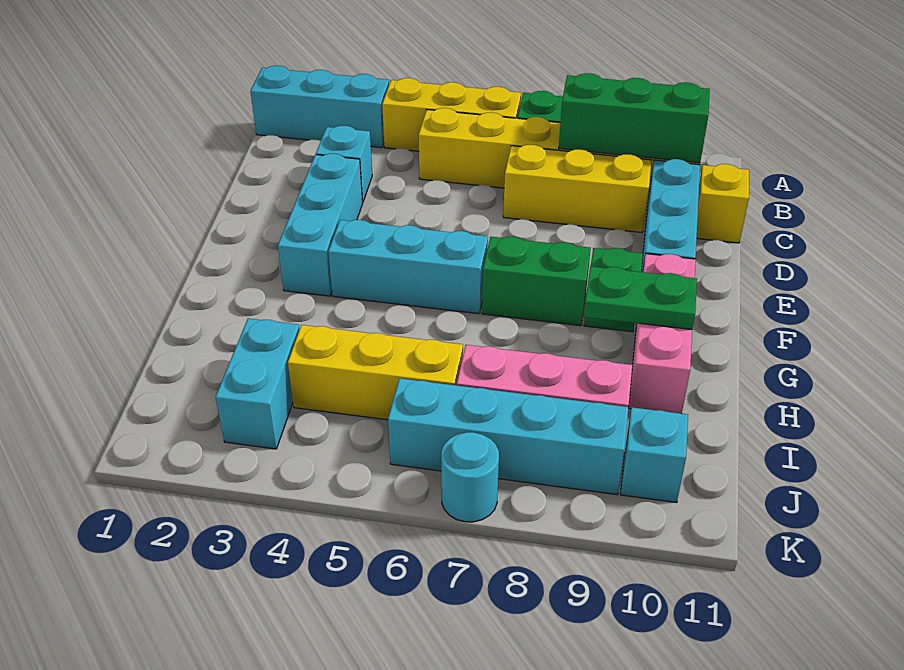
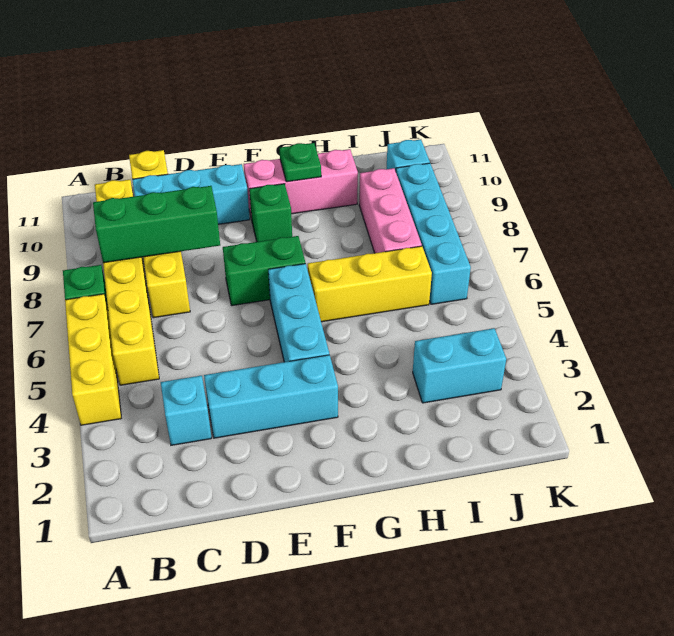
cyan brick A1:A3 level 1 -> none
green brick B8:B10 level 2 -> green brick B8:D8 level 2
green brick F7:F8 level 1 -> green brick E7:F7 level 1
green plate G9:G10 level 2 -> green plate G10 level 2
yellow brick I4:I6 level 1 -> yellow brick G6:I6 level 1
cyan round brick K7 level 1 -> none

